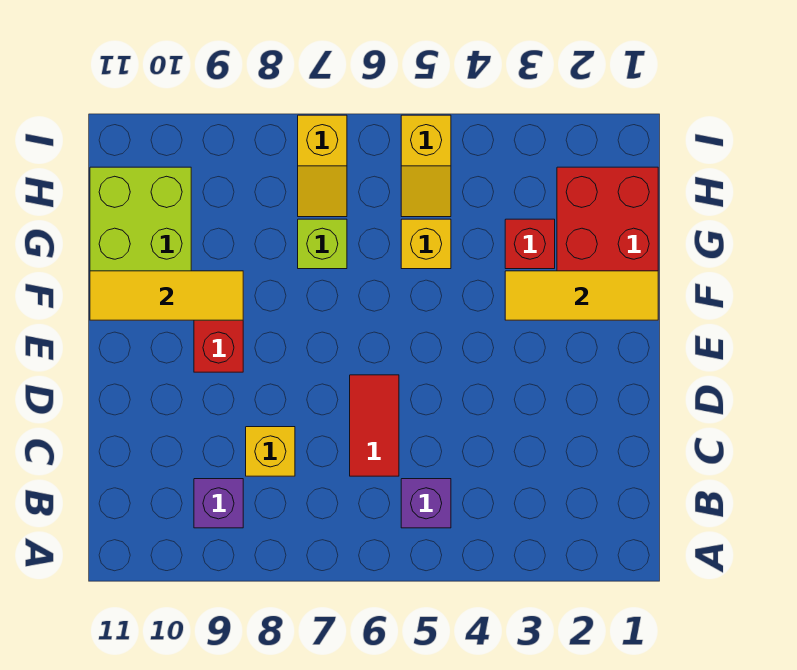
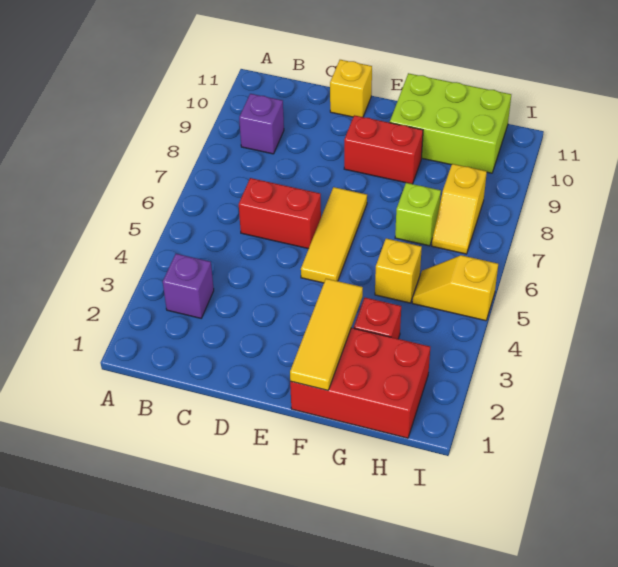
purple brick B5 level 1 -> purple brick B3 level 1
red tile C6:D6 level 1 -> red brick C6:D6 level 1
yellow brick C8 level 1 -> yellow brick D11 level 1
yellow tile F9:F11 level 2 -> yellow tile E5:E7 level 1
yellow slope H7:I7 level 1 top I -> yellow slope H7:H8 level 1 top 8

